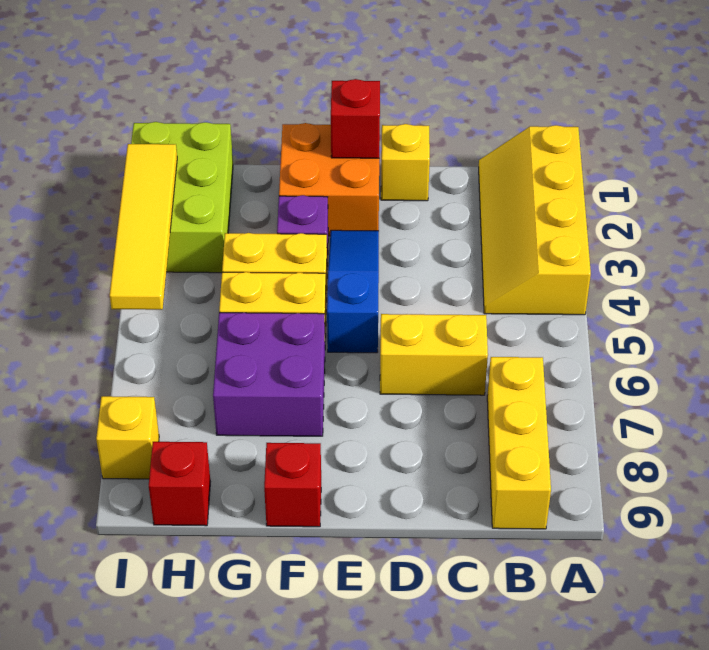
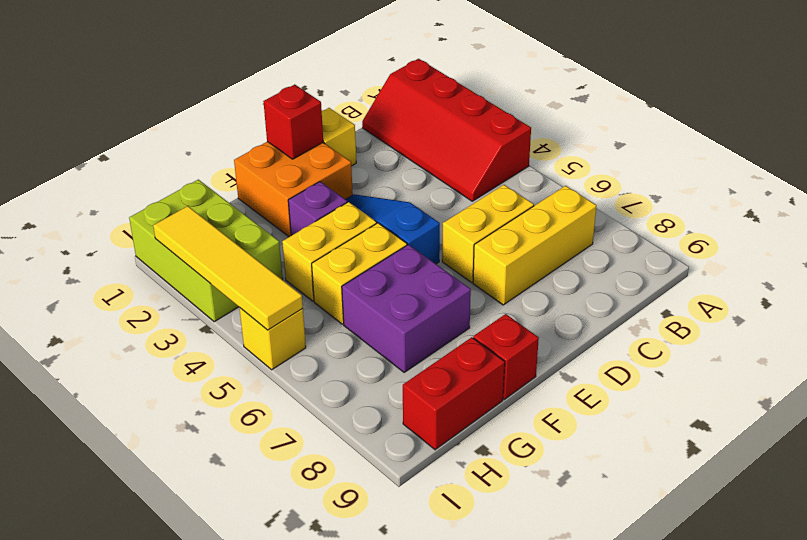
yellow slope A1:B4 level 1 top A -> red slope A1:B4 level 1 top A
yellow brick B7:B9 level 1 -> yellow brick B7:D7 level 1
red brick H9 level 1 -> red brick G9:H9 level 1
yellow brick I8 level 1 -> yellow brick I5 level 1

